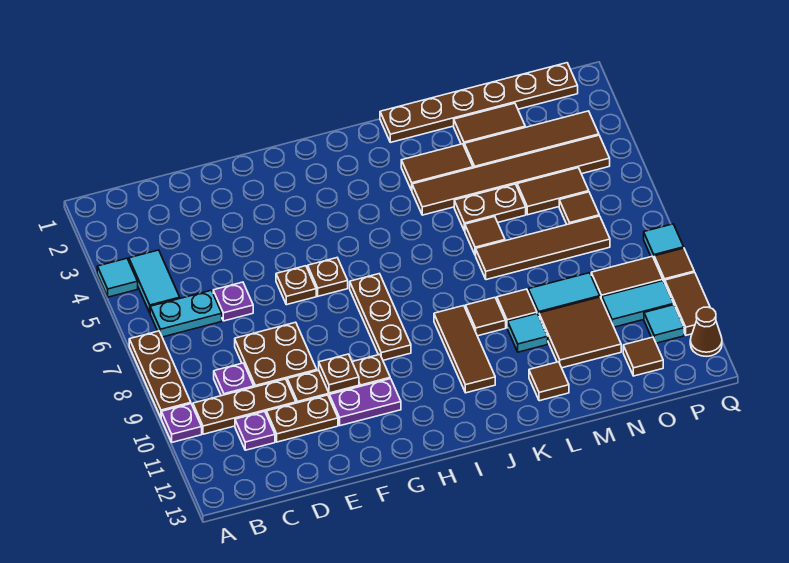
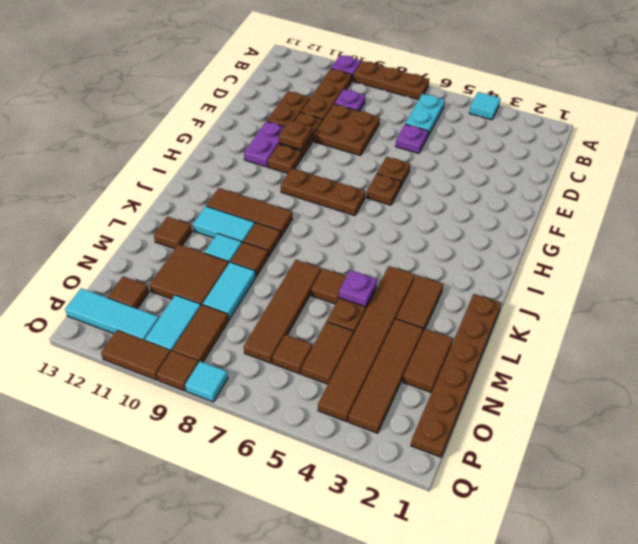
cyan tile B4:B5 level 1 -> cyan tile K10:K11 level 1
purple plate C11 level 1 -> purple plate L5 level 2
cyan tile P11 level 1 -> cyan tile P11:P13 level 1
brown cone Q12 level 1 -> none

